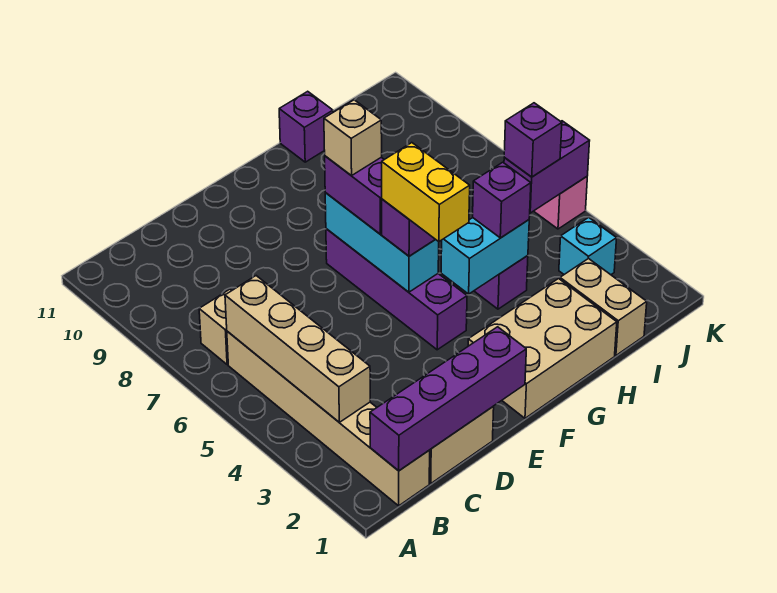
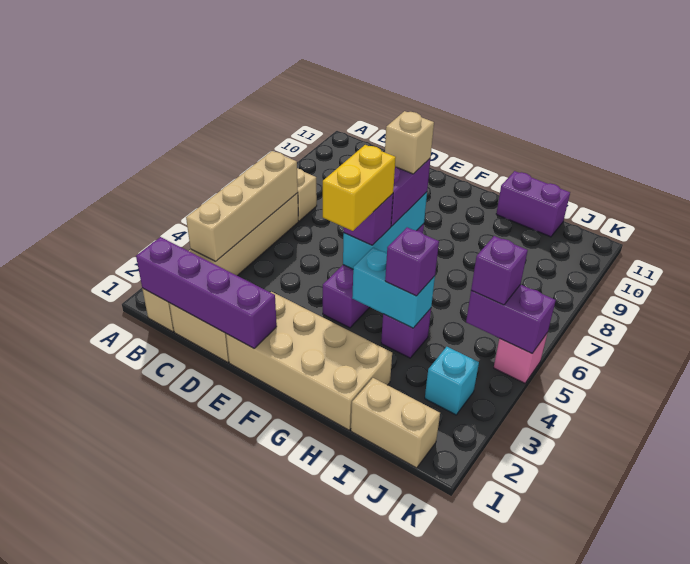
tan brick F1:H2 level 1 -> tan brick E1:H2 level 1
purple brick H11 level 1 -> purple brick H11:I11 level 1
tan brick I1:I2 level 1 -> tan brick I1:J1 level 1

